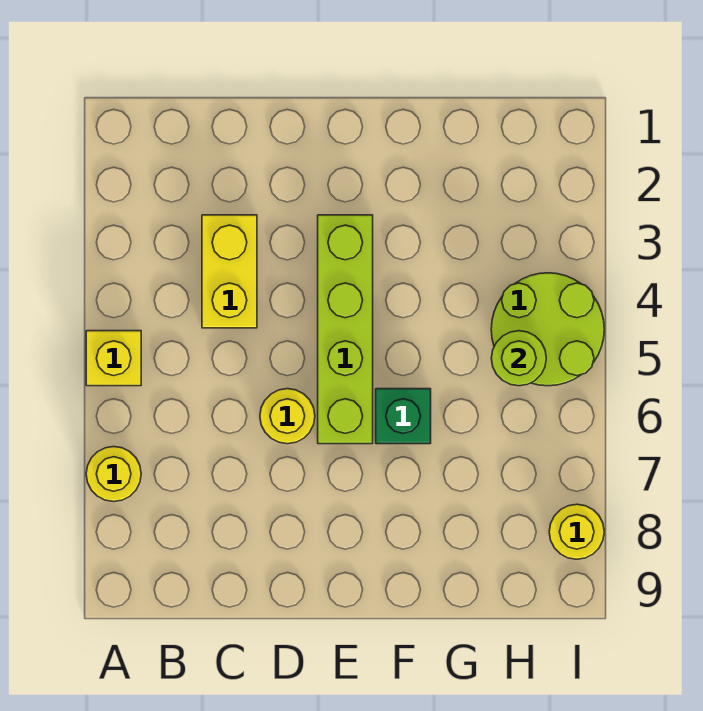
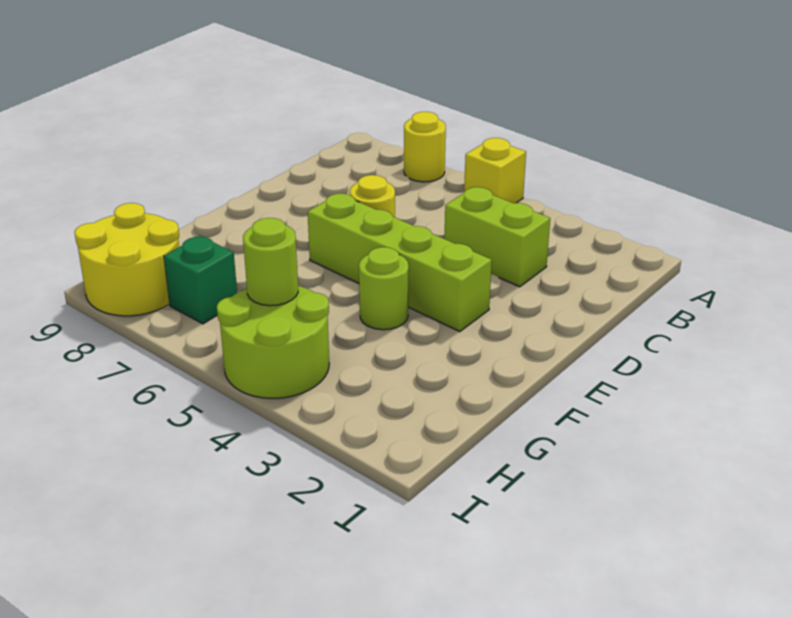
yellow brick C3:C4 level 1 -> lime brick C3:C4 level 1
none -> lime round brick F4 level 1
green brick F6 level 1 -> green brick H7 level 1
yellow round brick I8 level 1 -> yellow round brick H8:I9 level 1

